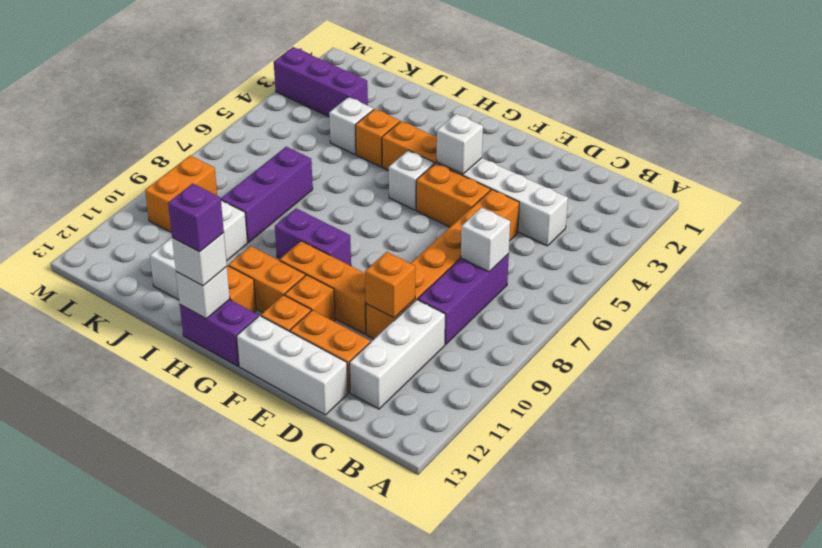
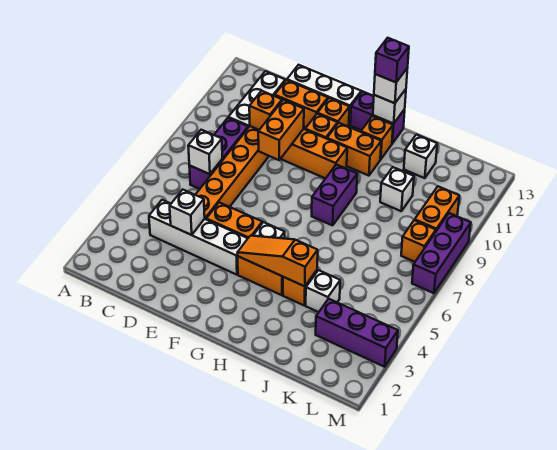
none -> orange brick E9:E10 level 2
white brick F4 level 2 -> white brick D4 level 2
none -> orange slope G4:I4 level 2 top I
purple brick G9:H9 level 1 -> purple brick H8:H9 level 1
purple brick J7:J9 level 1 -> purple brick M7:M9 level 1
none -> orange brick L8 level 1

